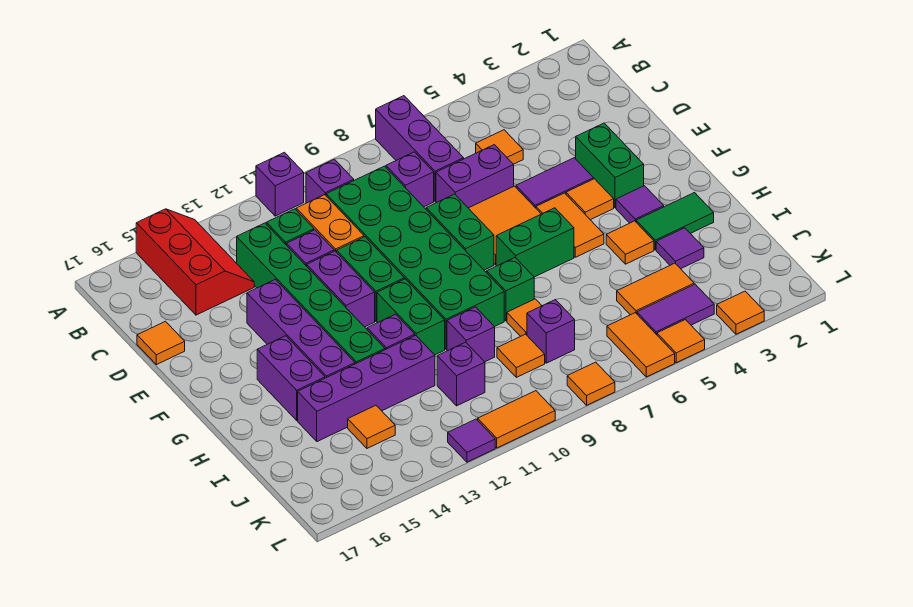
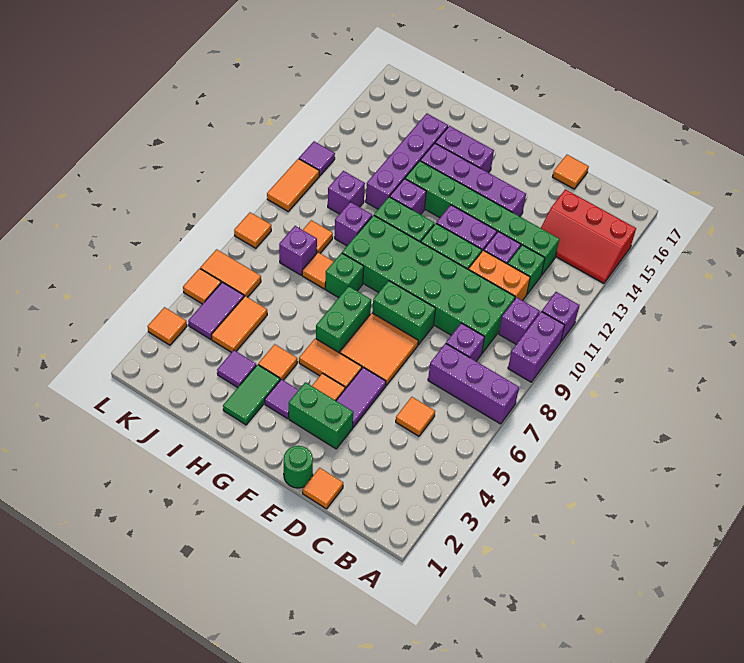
purple brick D6:D7 level 1 -> purple brick A9:A10 level 1
none -> green round brick E1 level 1
orange tile J14 level 1 -> orange tile D1 level 1

